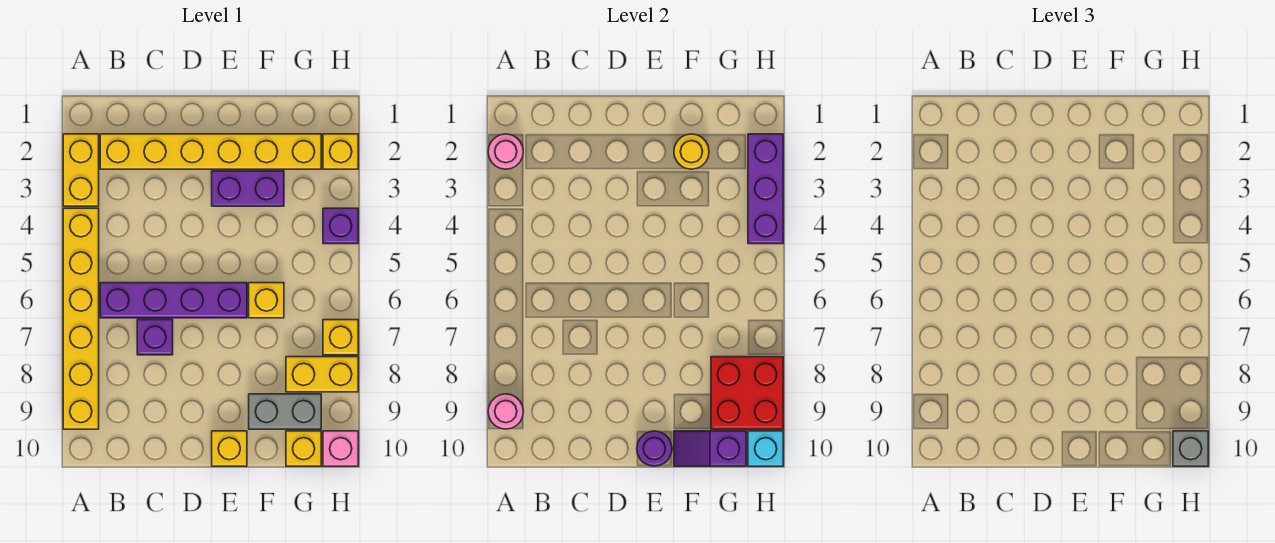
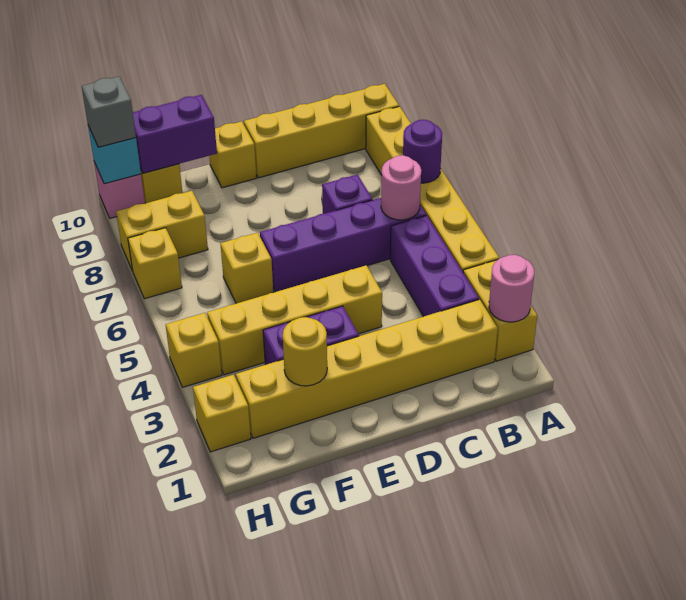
pink round brick A9 level 2 -> pink round brick B6 level 2
none -> yellow brick A10:D10 level 1
none -> yellow brick D4:G4 level 1
purple round brick E10 level 2 -> purple round brick A7 level 2
grey brick F9:G9 level 1 -> none
purple slope F10:G10 level 2 top G -> purple brick F10:G10 level 2
red brick G8:H9 level 2 -> none
purple brick H2:H4 level 2 -> purple brick B3:B5 level 1
purple brick H4 level 1 -> yellow brick H4 level 1

